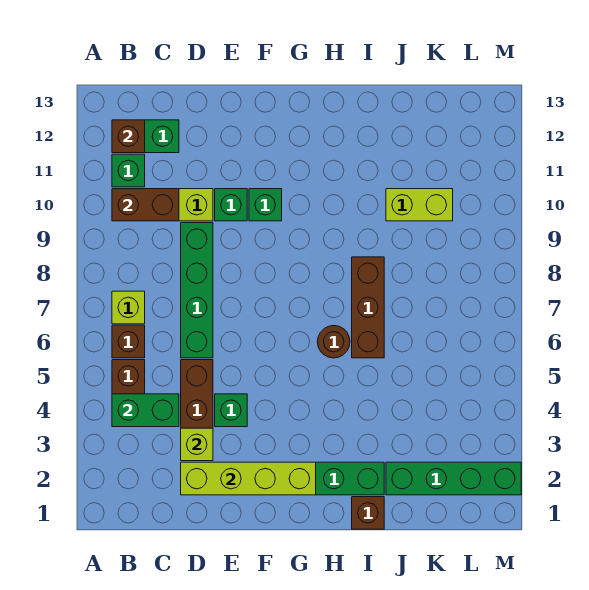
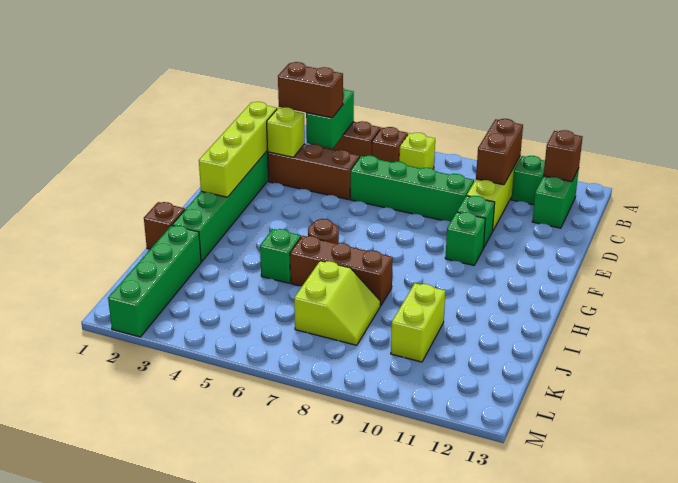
none -> brown brick C3:C4 level 3
green brick E4 level 1 -> green brick I5 level 1
none -> lime slope J7:K8 level 1 top 7

